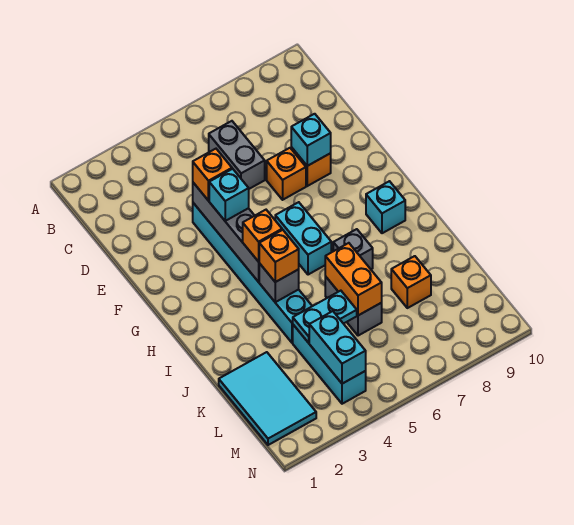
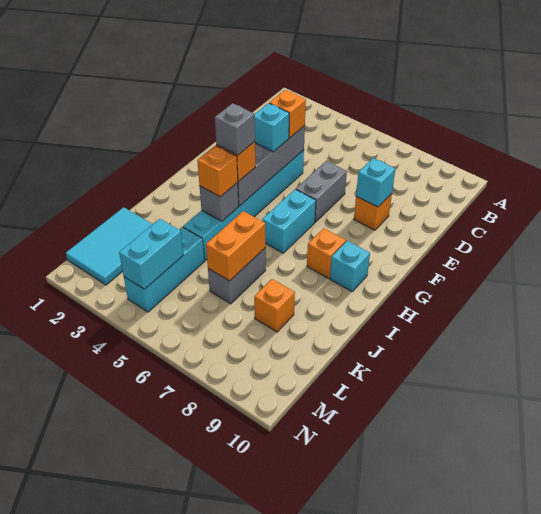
grey brick C6:D6 level 1 -> grey brick E6:F6 level 1
orange brick E7 level 1 -> orange brick H8 level 1
grey brick I7 level 1 -> grey brick H4 level 4
cyan plate K4:K5 level 2 -> none

